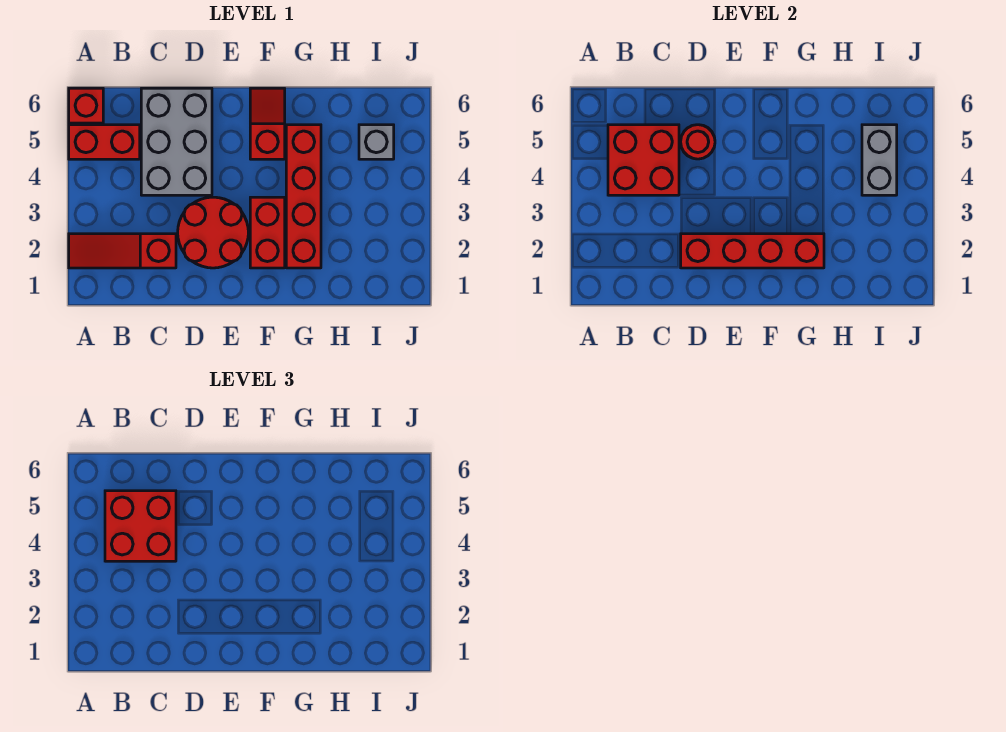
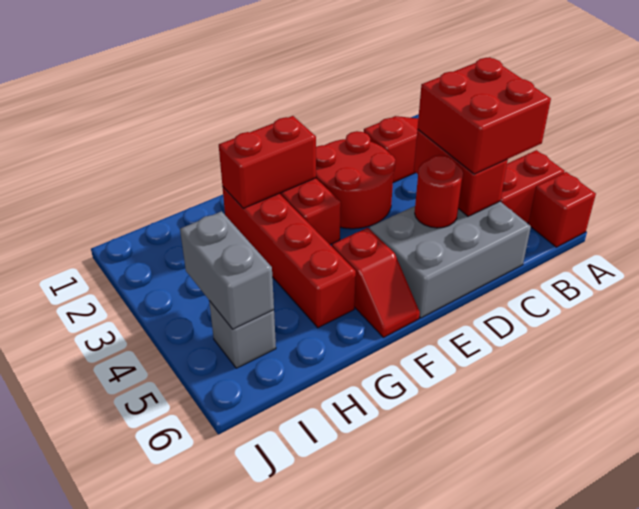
red brick B4:C5 level 2 -> red brick C4:C5 level 2
grey brick C4:D6 level 1 -> grey brick C5:E6 level 1
red brick D2:G2 level 2 -> red brick F2:G2 level 2

